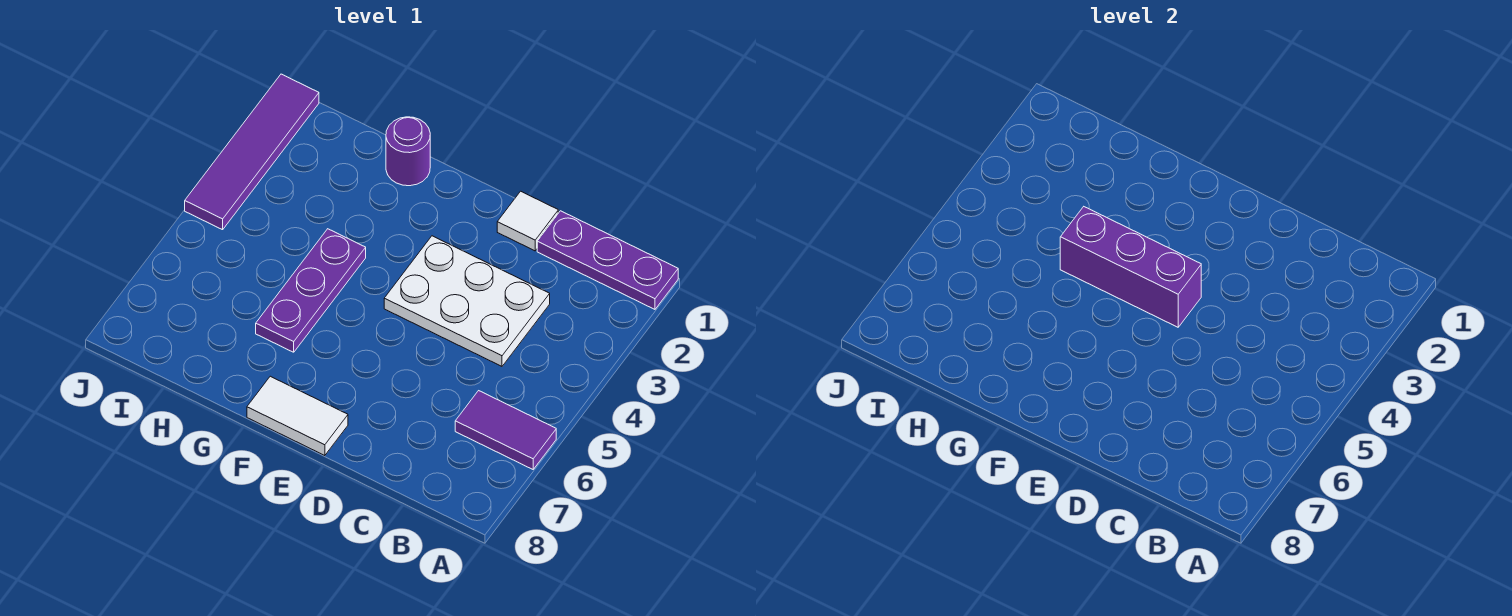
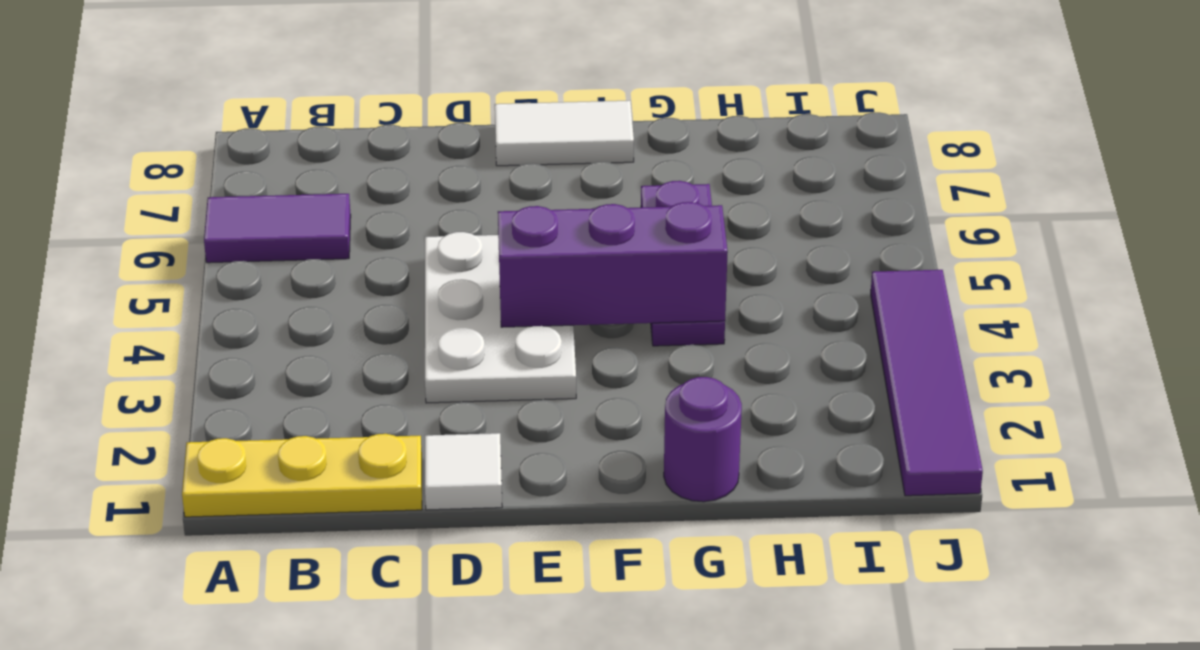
purple plate A1:C1 level 1 -> yellow plate A1:C1 level 1
white plate C3:E4 level 1 -> white plate D3:E5 level 1

